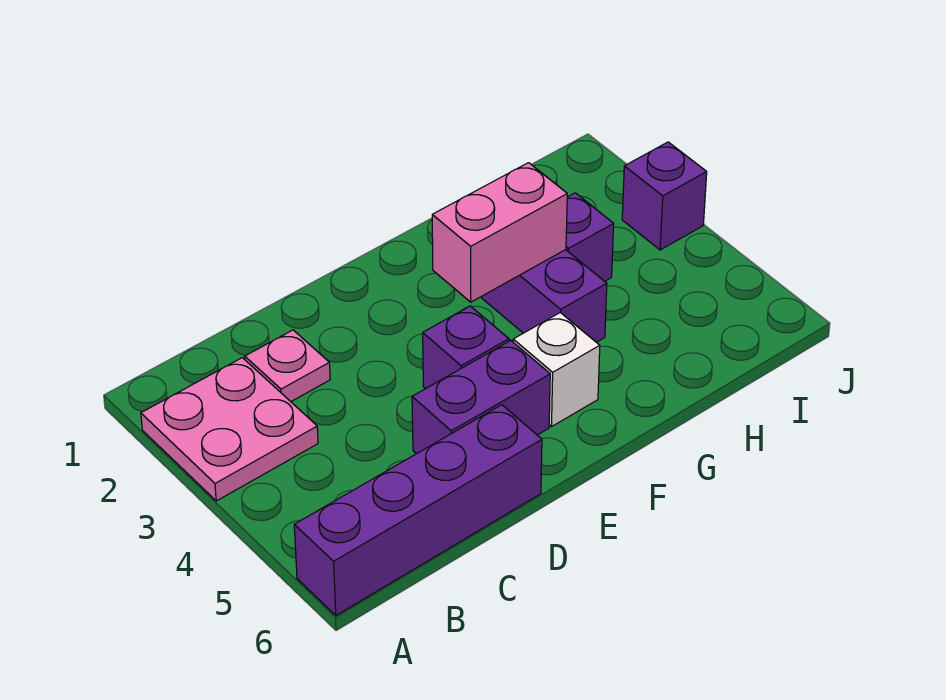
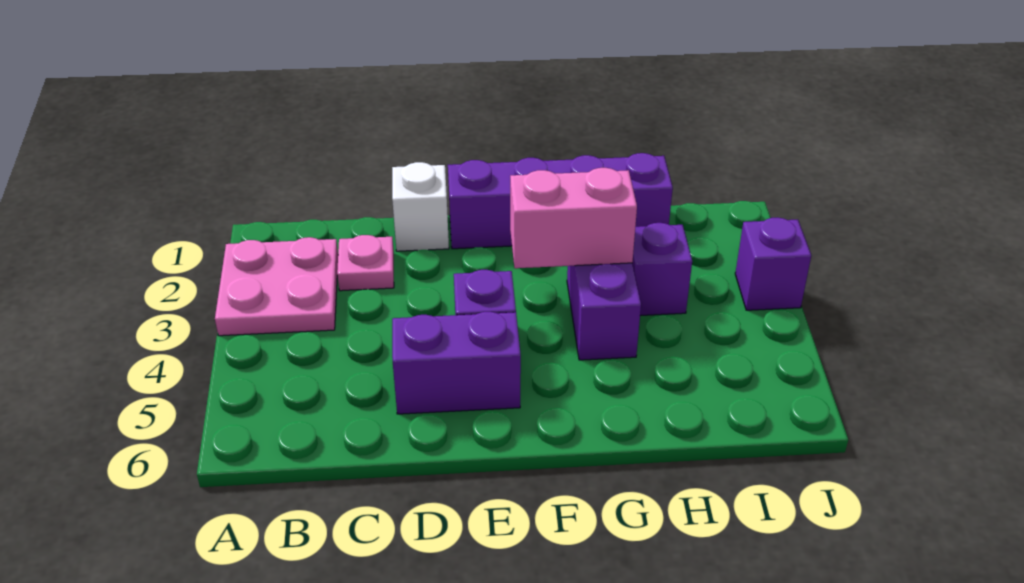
purple brick A6:D6 level 1 -> purple brick E1:H1 level 1
white brick F5 level 1 -> white brick D1 level 1

